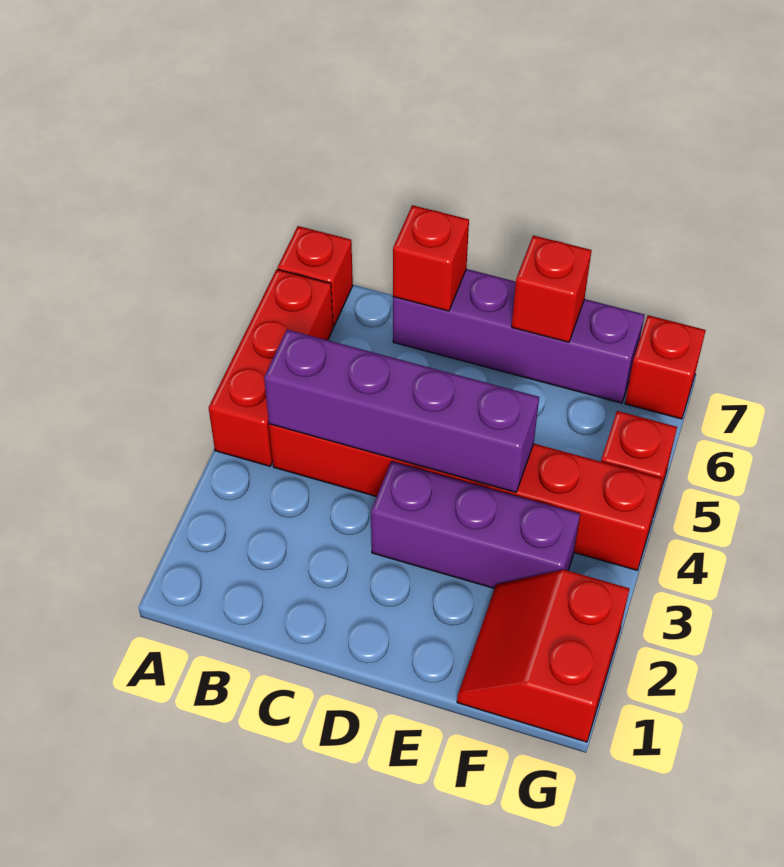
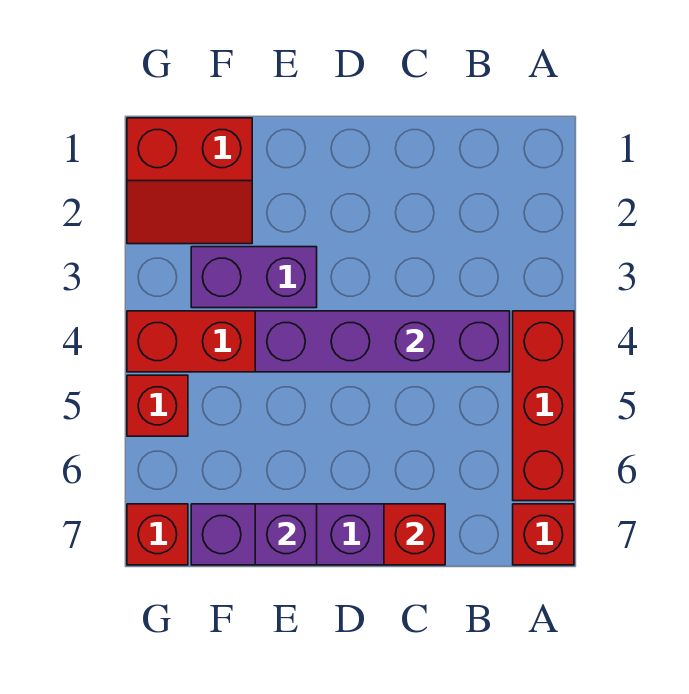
purple brick D3:F3 level 1 -> purple brick E3:F3 level 1
red brick E7 level 2 -> purple brick E7 level 2
red slope F1:G2 level 1 top G -> red slope F1:G2 level 1 top 1

